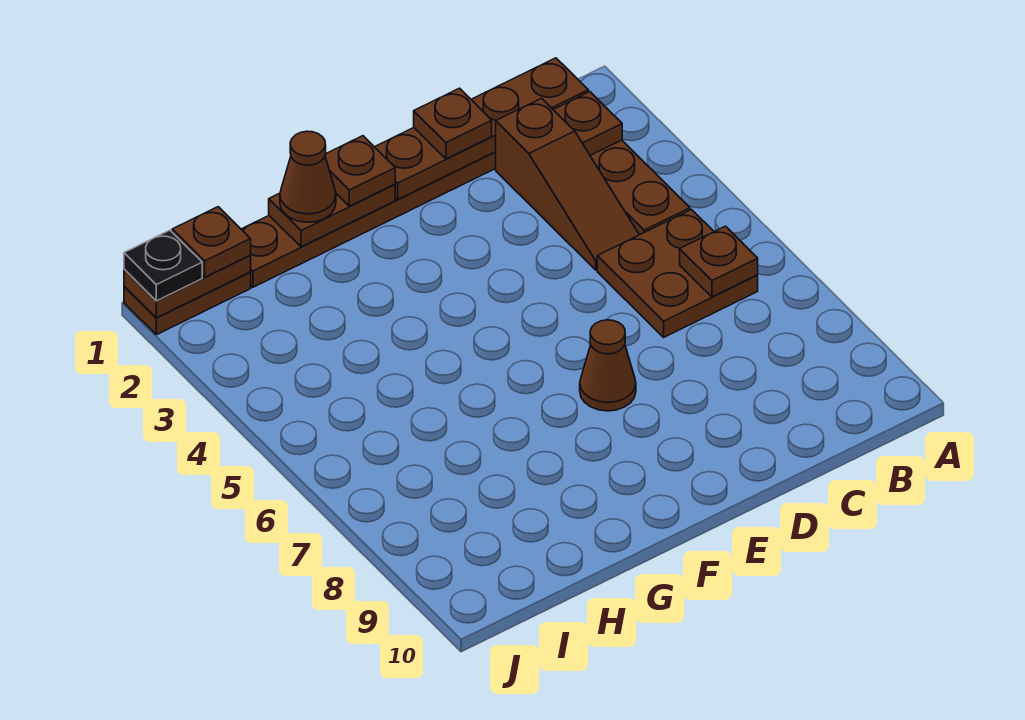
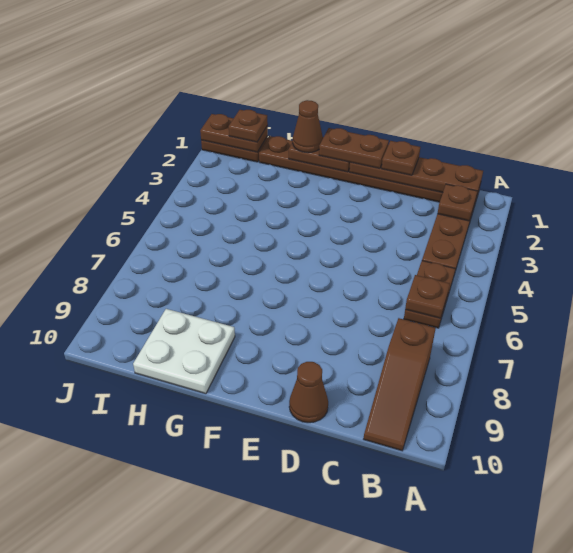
brown plate B5:C6 level 1 -> brown plate B5:B6 level 1
brown slope C2:C4 level 1 top 2 -> brown slope B8:B10 level 1 top 8
brown cone E7 level 1 -> brown cone D10 level 1
brown plate F1 level 3 -> brown plate E1:F1 level 3
none -> white plate G9:H10 level 1
black plate J1 level 3 -> none

